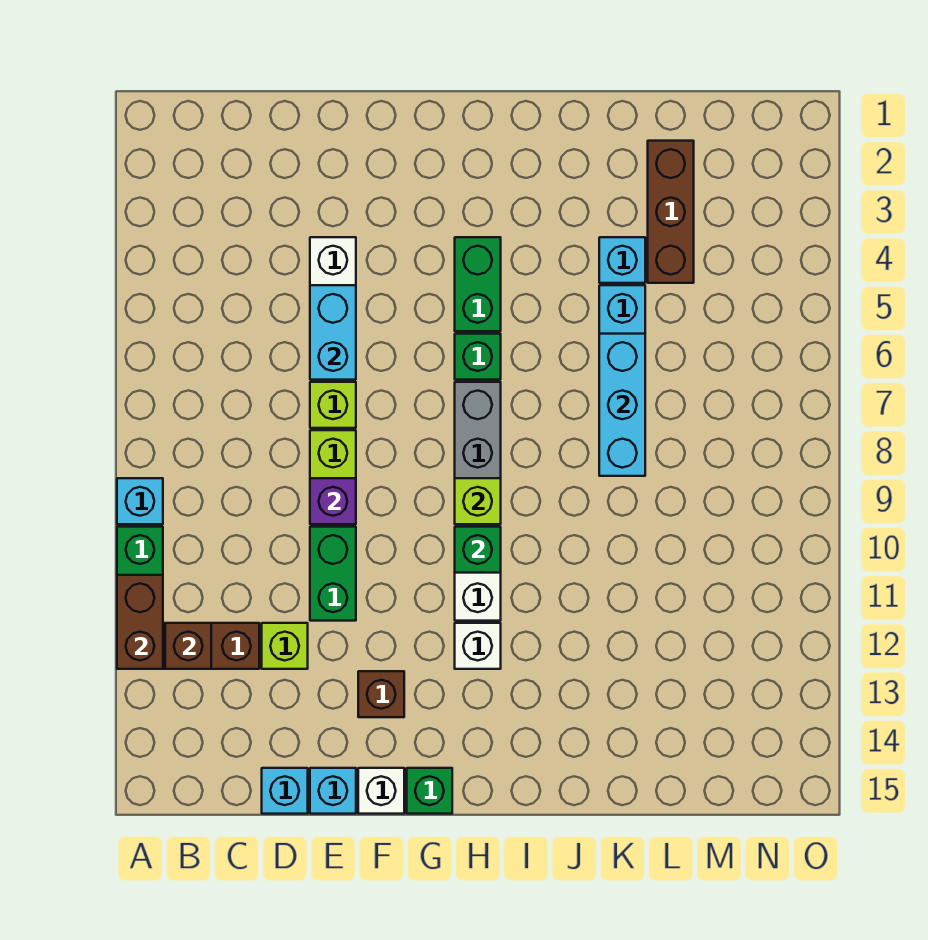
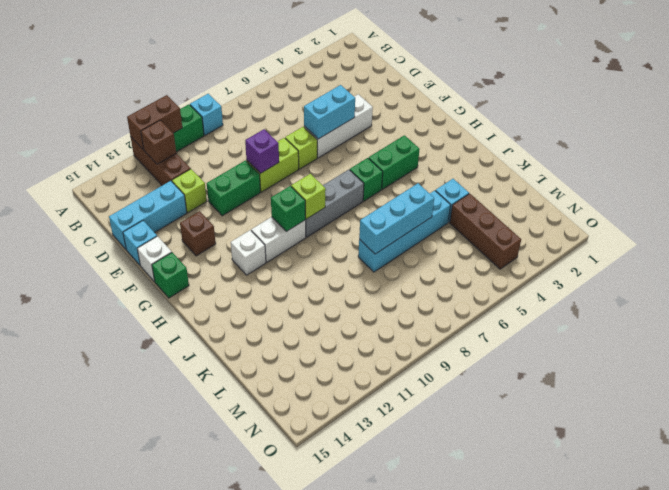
cyan brick D15 level 1 -> cyan brick D13:D15 level 1
brown brick L2:L4 level 1 -> brown brick L4:N4 level 1

